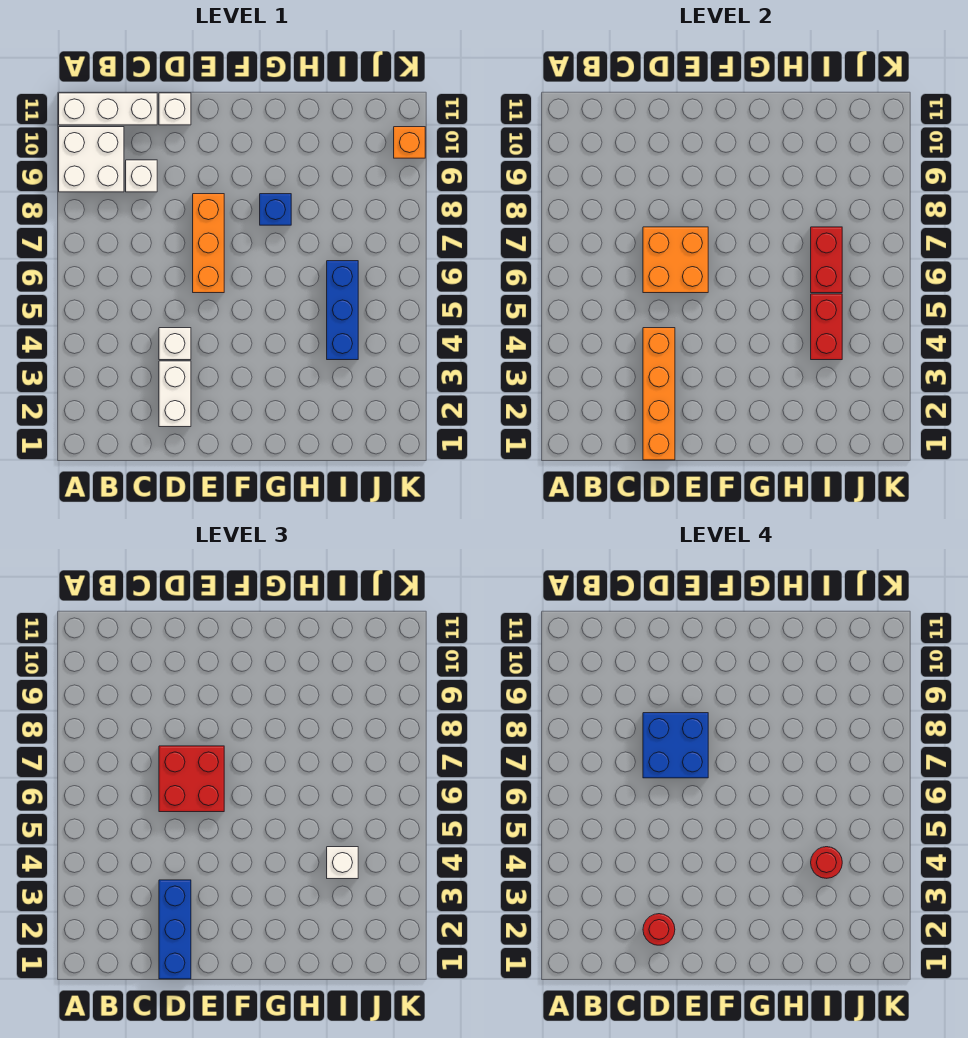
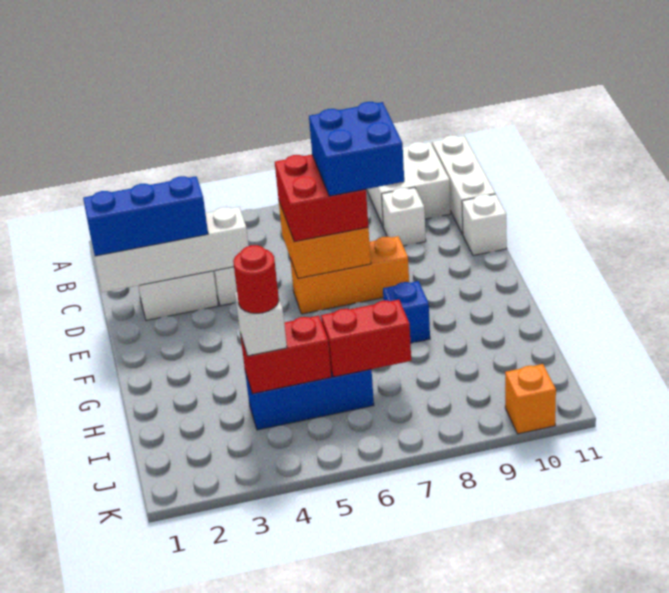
orange brick D1:D4 level 2 -> white brick D1:D4 level 2
red round brick D2 level 4 -> none

